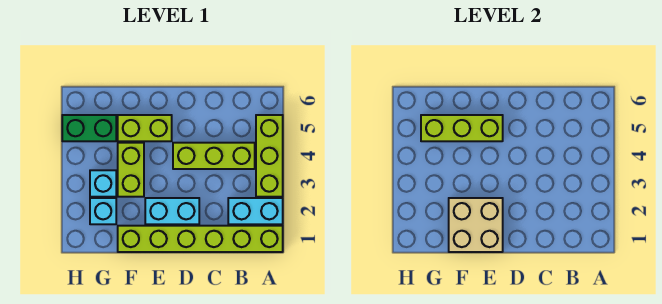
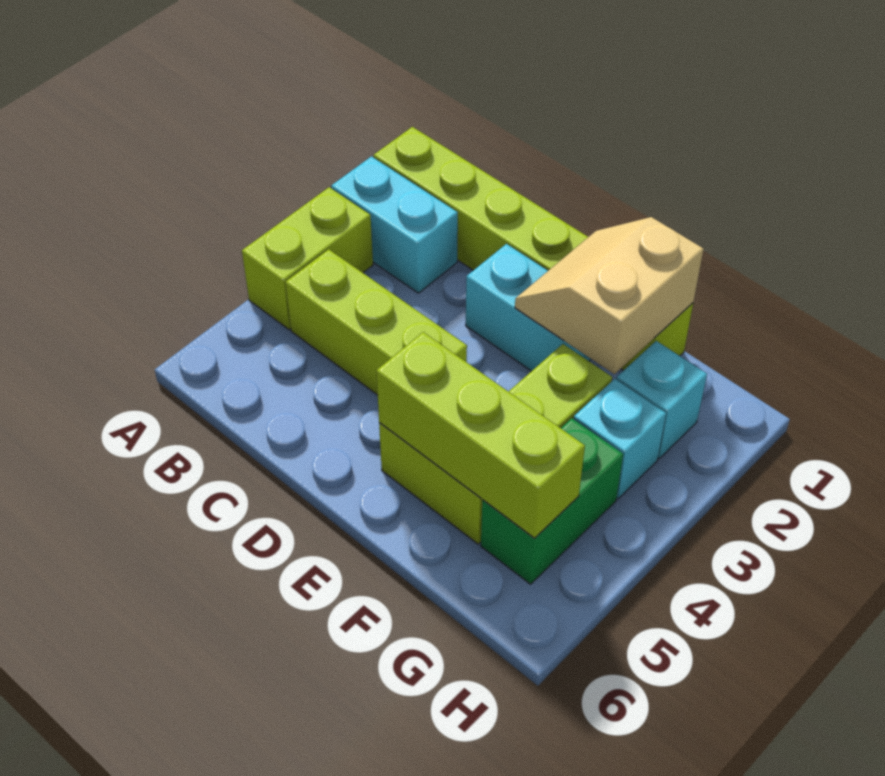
lime brick A3:A5 level 1 -> lime brick A3:A4 level 1
tan brick E1:F2 level 2 -> tan slope E1:F2 level 2 top F
green brick G5:H5 level 1 -> green brick G4:G5 level 1

